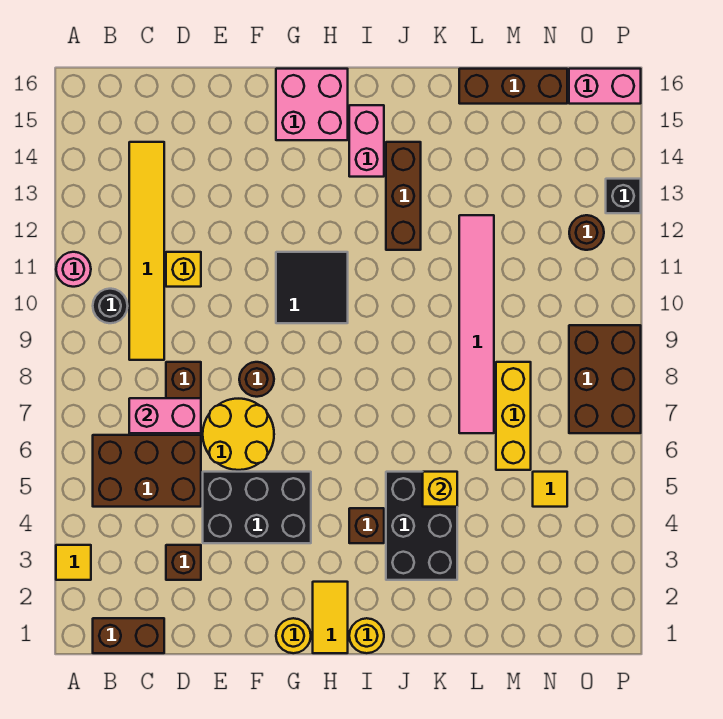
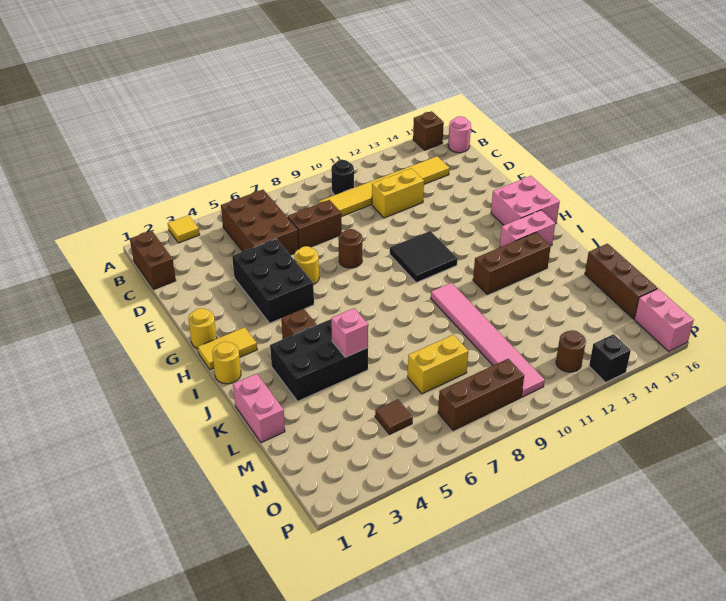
pink round brick A11 level 1 -> pink round brick B16 level 1
pink brick C7:D7 level 2 -> pink brick K1:L1 level 1
brown brick D3 level 1 -> brown brick A15 level 1
yellow brick D11 level 1 -> yellow brick D11:D12 level 1
yellow round brick E6:F7 level 1 -> yellow round brick F6 level 1
yellow brick K5 level 2 -> pink brick K5 level 2
pink tile L7:L12 level 1 -> pink tile J10:O10 level 1
yellow brick M6:M8 level 1 -> yellow brick M7:M8 level 1
yellow tile N5 level 1 -> brown tile N5 level 1
brown brick O7:P9 level 1 -> brown brick O7:O9 level 1

